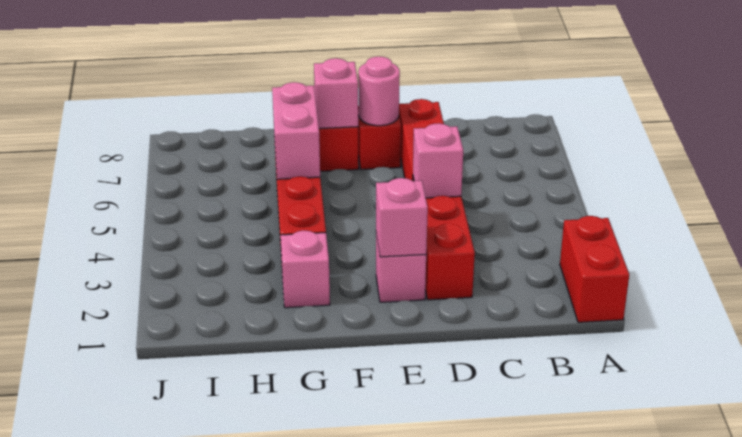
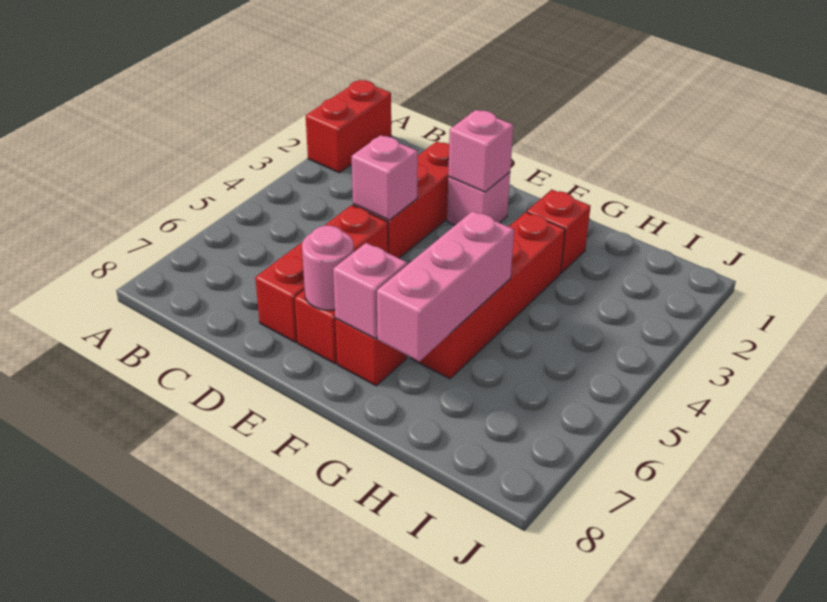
pink brick G2 level 1 -> red brick G2 level 1
pink brick G5:G6 level 2 -> pink brick G5:G7 level 2

